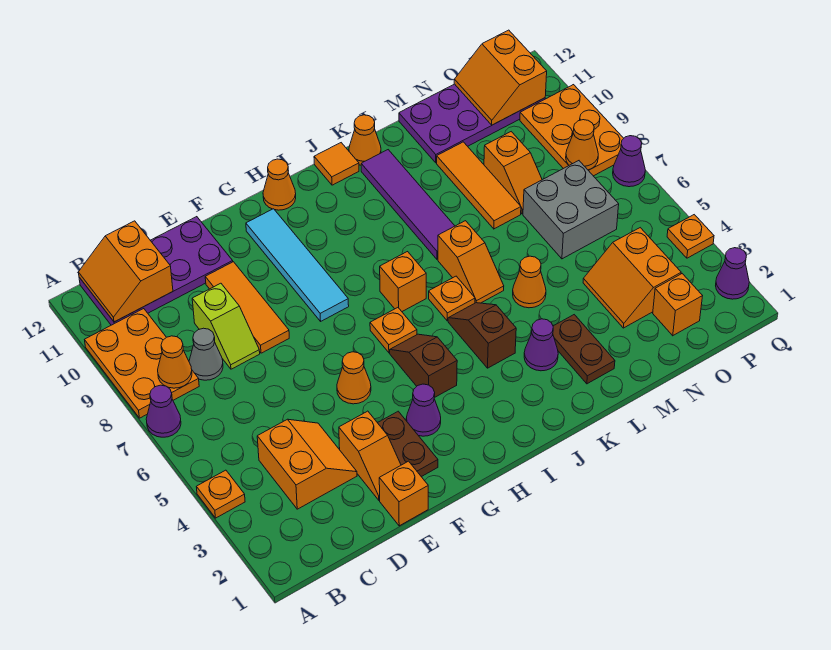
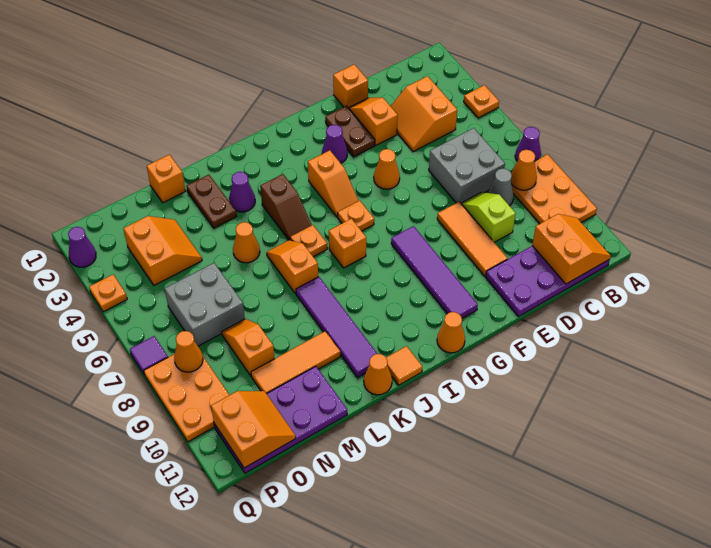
none -> grey brick C6:D7 level 1
cyan tile G8:G11 level 1 -> purple tile G8:G11 level 1
brown slope H4:H5 level 1 top 4 -> orange slope H4:H5 level 1 top 4
orange tile M8:M10 level 1 -> orange tile L10:N10 level 1
orange brick O2 level 1 -> orange brick M1 level 1
purple cone Q7 level 1 -> purple tile Q7 level 1

